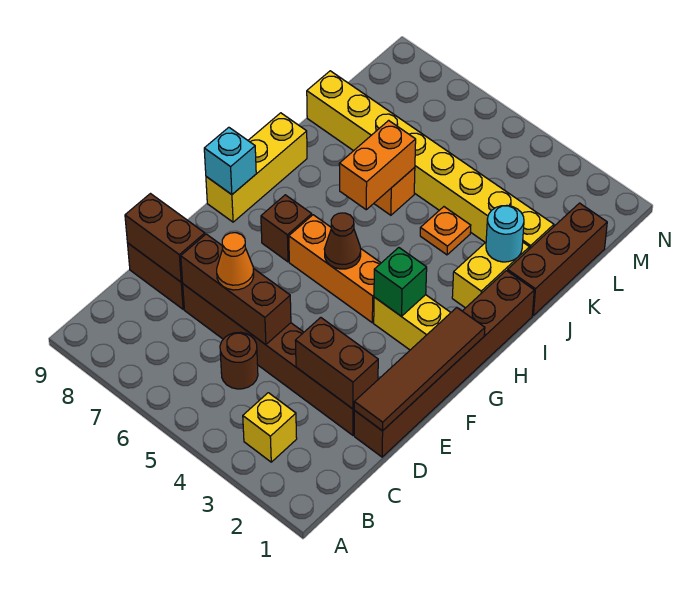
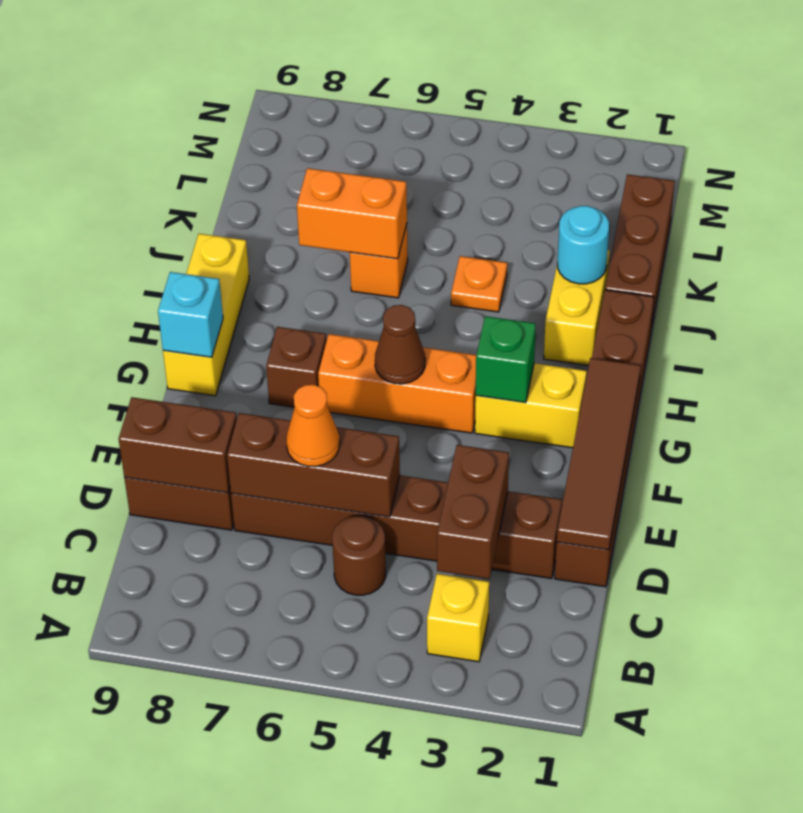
brown brick D2:D3 level 2 -> brown brick C3:D3 level 2
orange brick I6:J6 level 2 -> orange brick J6:J7 level 2
yellow brick K2:K9 level 1 -> none

